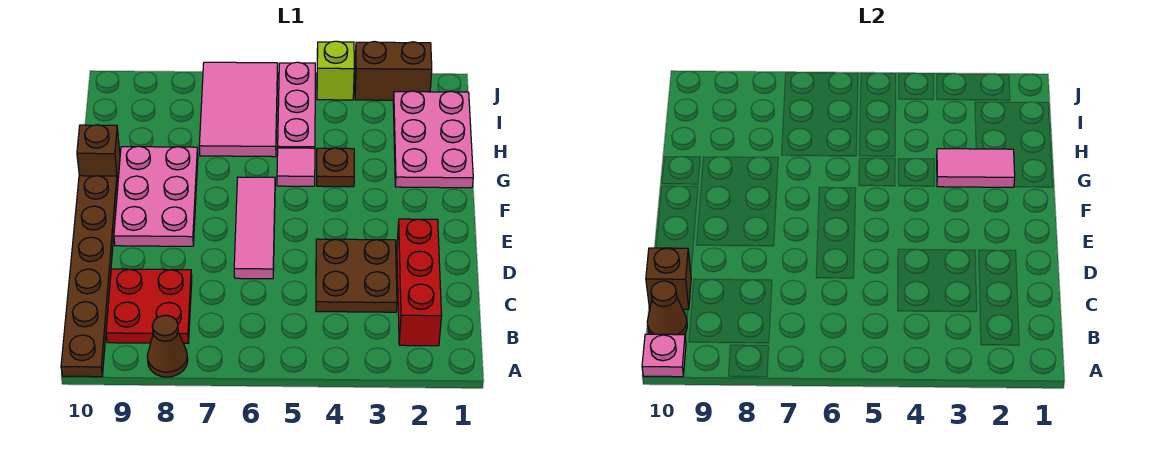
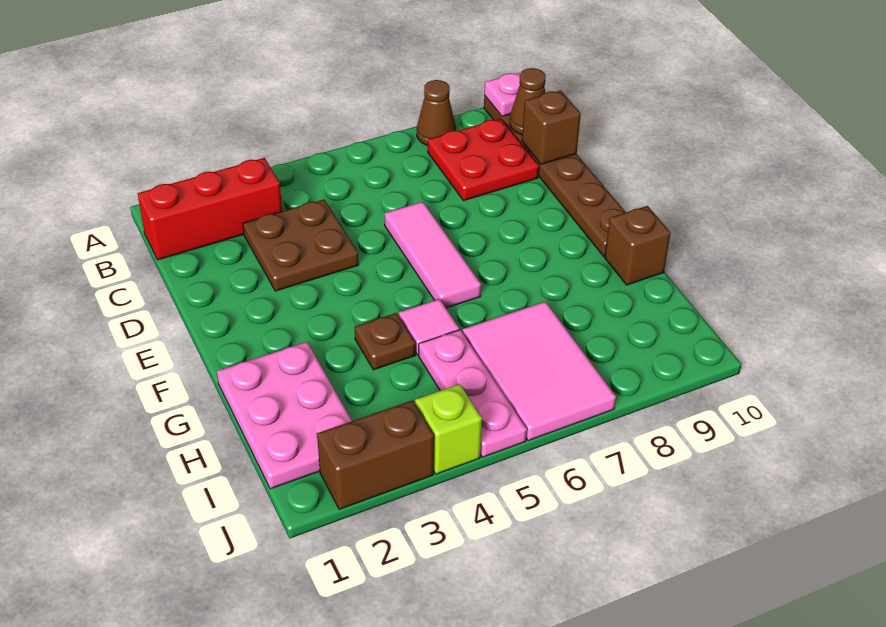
red brick B2:D2 level 1 -> red brick B1:B3 level 1
pink plate E8:G9 level 1 -> none
pink tile G2:G3 level 2 -> none

